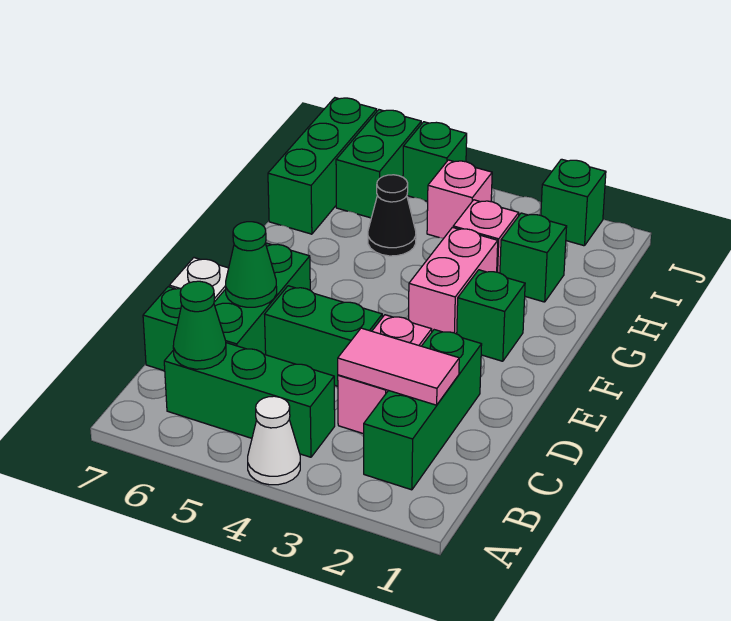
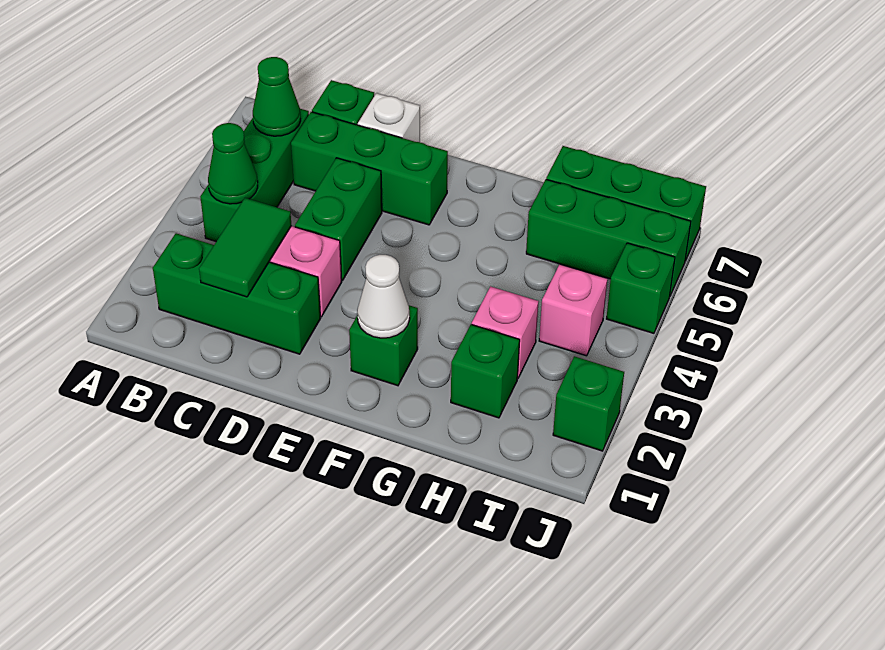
white cone A4 level 1 -> white cone F2 level 2
pink tile C2:C3 level 2 -> green tile C2:C3 level 2
green cone D6 level 2 -> green cone B4 level 2
pink brick F3:G3 level 1 -> none
black cone H5 level 1 -> none
green brick I6:J6 level 1 -> green brick H6:J6 level 1

